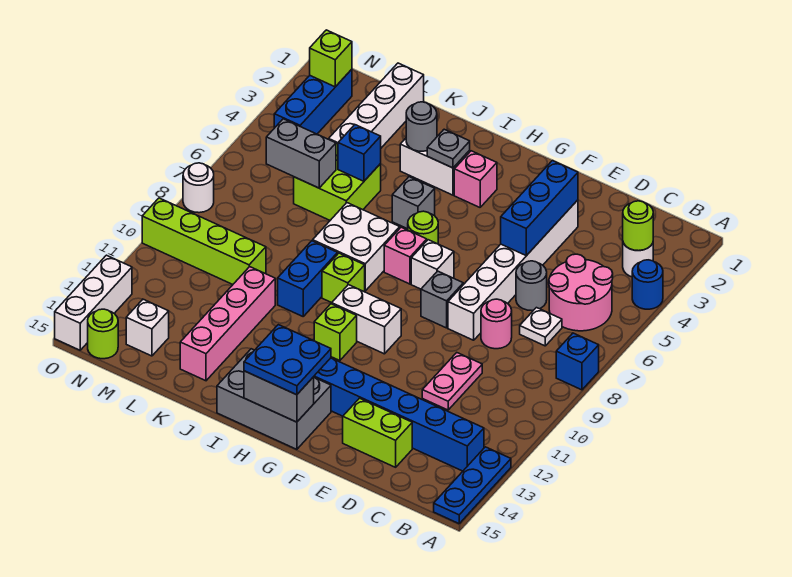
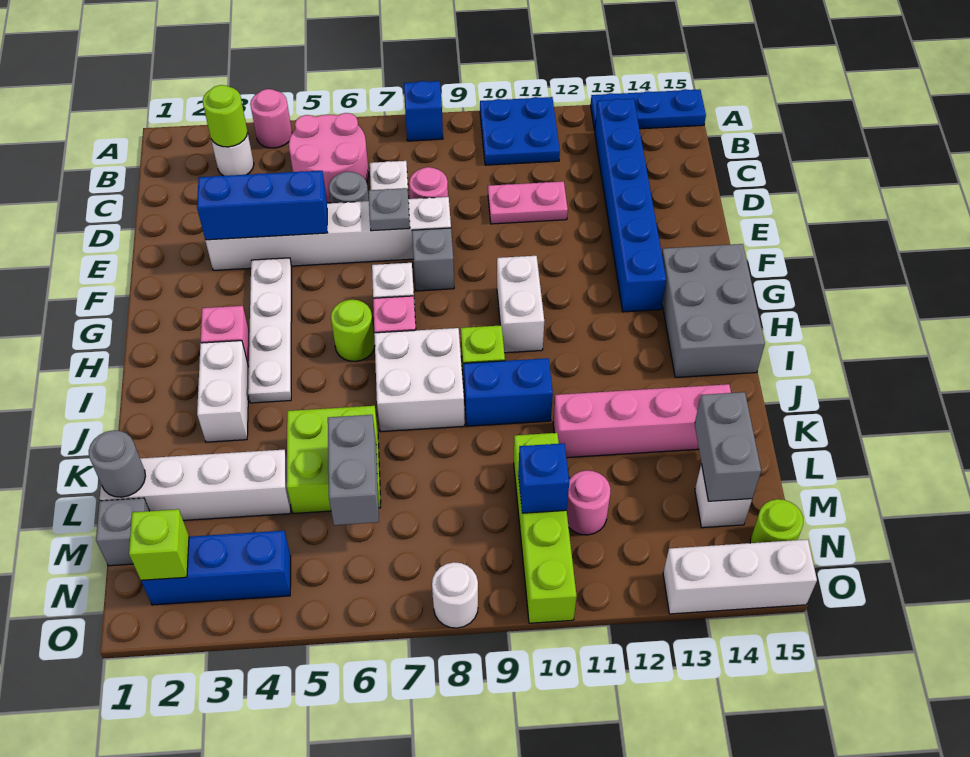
blue round brick A4 level 1 -> pink round brick A4 level 1
lime brick D14:E14 level 1 -> none
none -> white plate F4:I4 level 1
blue plate G14:H15 level 3 -> blue plate A10:B11 level 1
grey brick G15:H15 level 2 -> grey brick L14:M14 level 2
lime brick H11 level 1 -> none
grey plate I3 level 2 -> grey plate E7 level 2
grey brick I5 level 1 -> grey brick M1 level 1
grey round brick J3 level 2 -> grey round brick L1 level 2
blue brick K5 level 2 -> blue brick M10 level 2
none -> pink round brick M11 level 1

